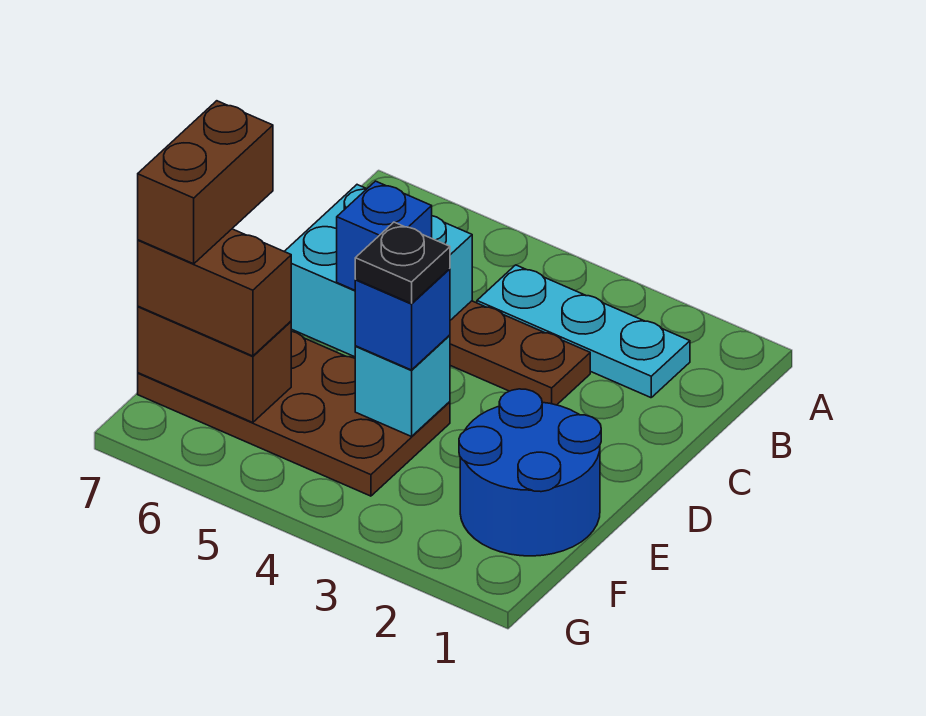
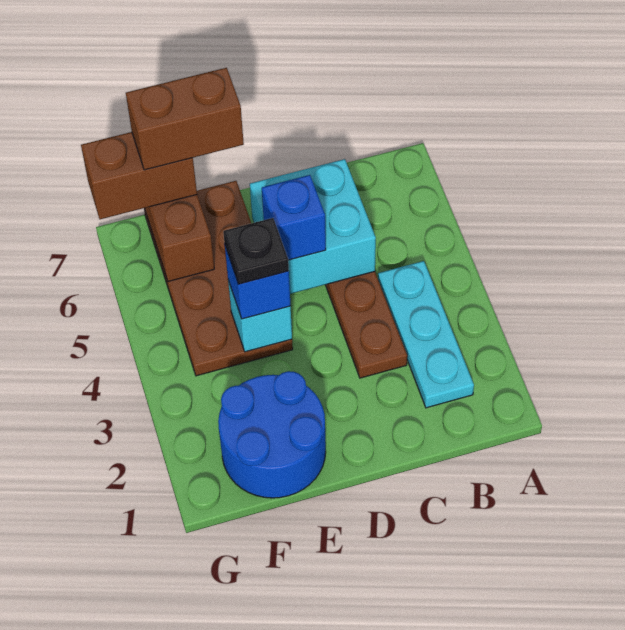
brown brick F6:F7 level 3 -> brown brick F7:G7 level 3

